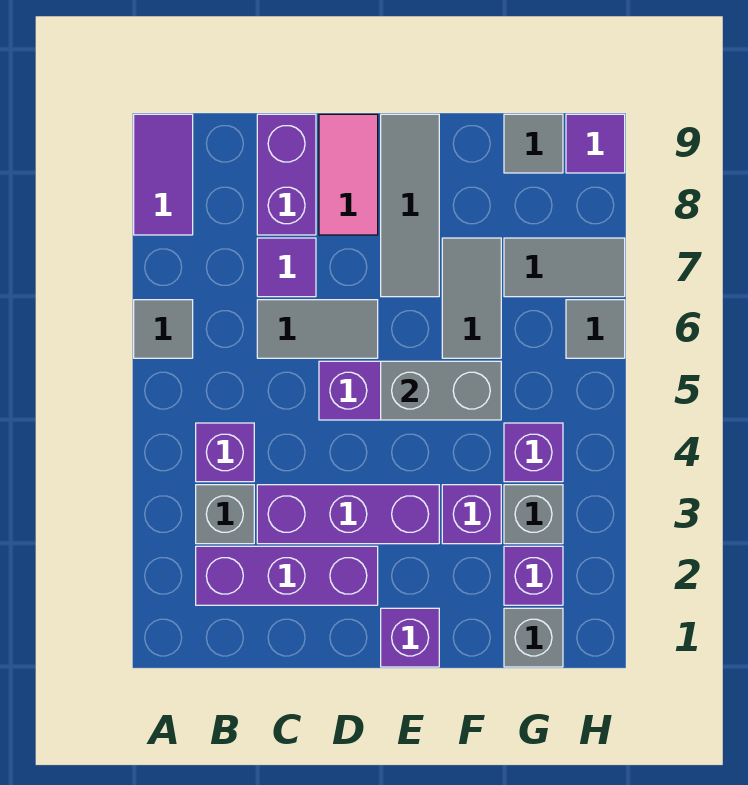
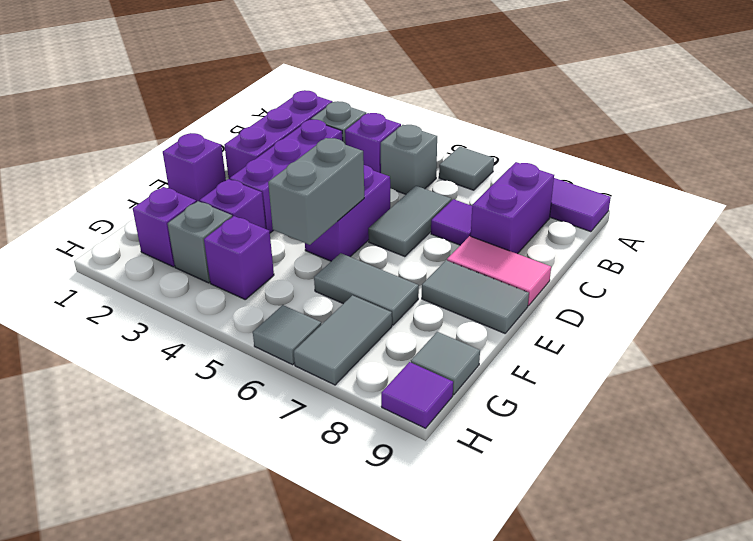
purple brick C8:C9 level 1 -> purple brick B8:C8 level 1
grey tile E7:E9 level 1 -> grey tile E8:E9 level 1
grey brick G1 level 1 -> grey brick B5 level 1

